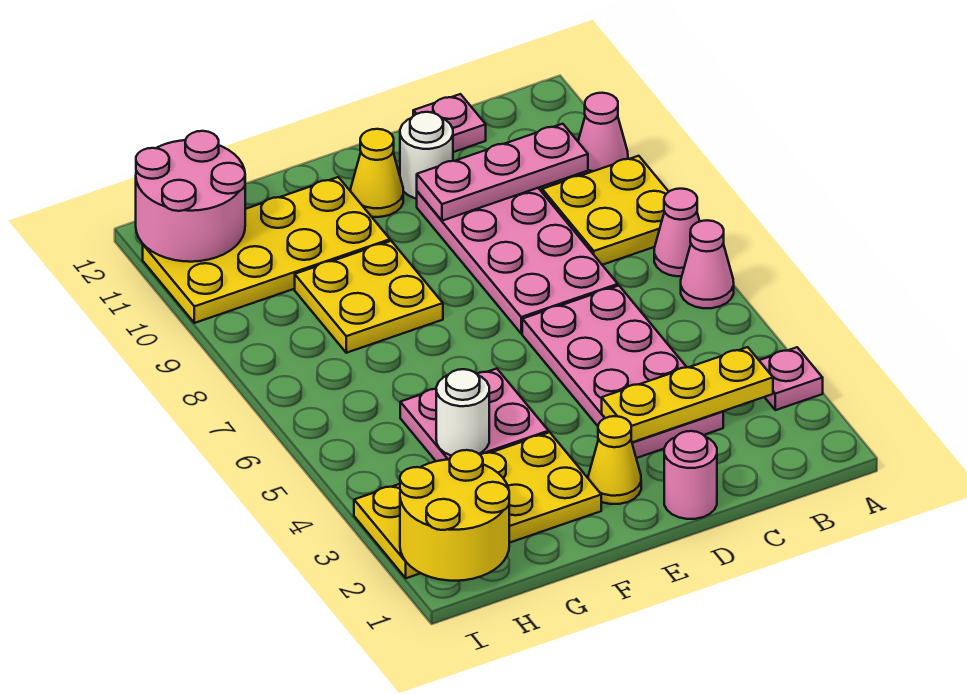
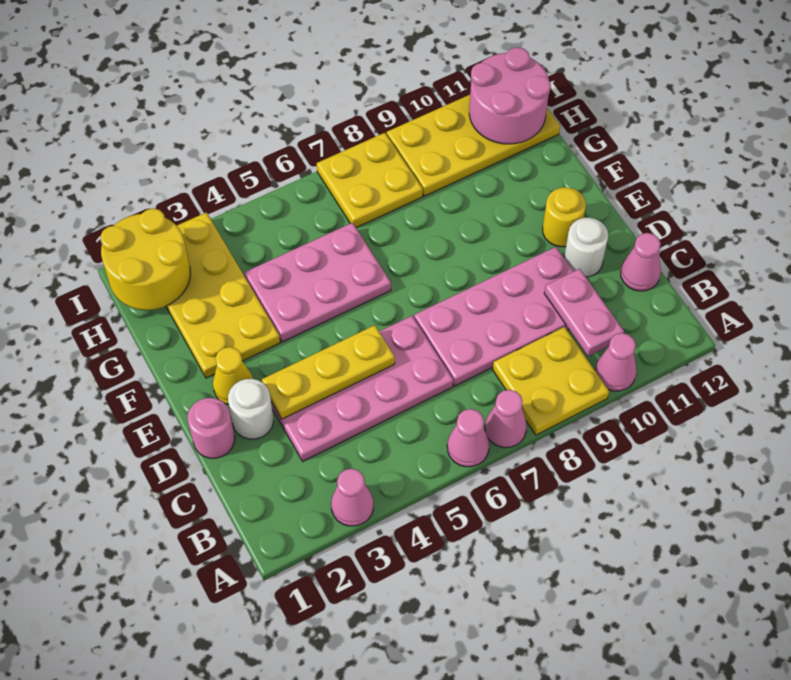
pink plate A3 level 1 -> pink cone A3 level 1
yellow plate B3:D3 level 2 -> yellow plate D3:D5 level 2
pink plate B10:D10 level 2 -> pink plate B10:C10 level 2
pink plate C12 level 1 -> pink cone C12 level 1
yellow cone E11 level 1 -> yellow round brick E11 level 1
pink plate F4:G5 level 1 -> pink plate F4:G6 level 1
yellow plate F8:G9 level 1 -> yellow plate H7:I8 level 1
yellow plate F10:I11 level 1 -> yellow plate H9:I12 level 1
white round brick G4 level 2 -> white round brick D2 level 1

